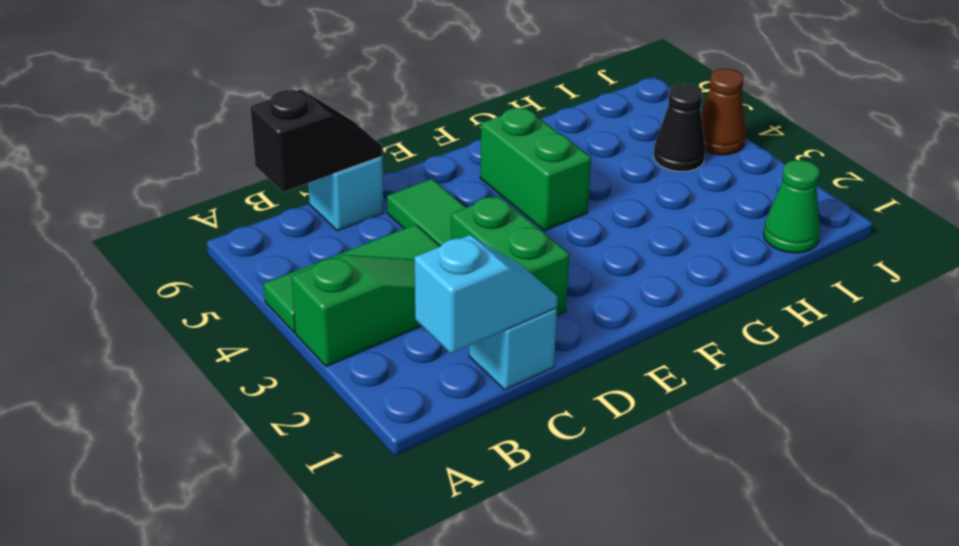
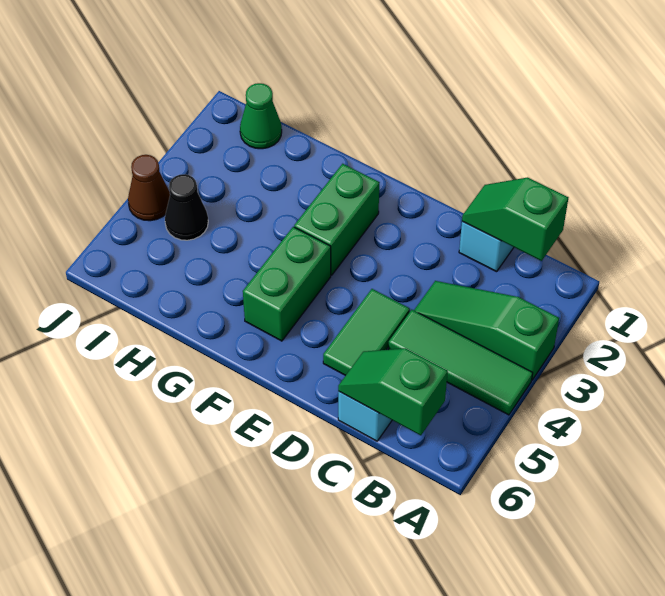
cyan slope B1:C1 level 2 top B -> green slope B1:C1 level 2 top B
black slope B6:C6 level 2 top B -> green slope B6:C6 level 2 top B
green brick D2:D3 level 1 -> green brick F2:F3 level 1

